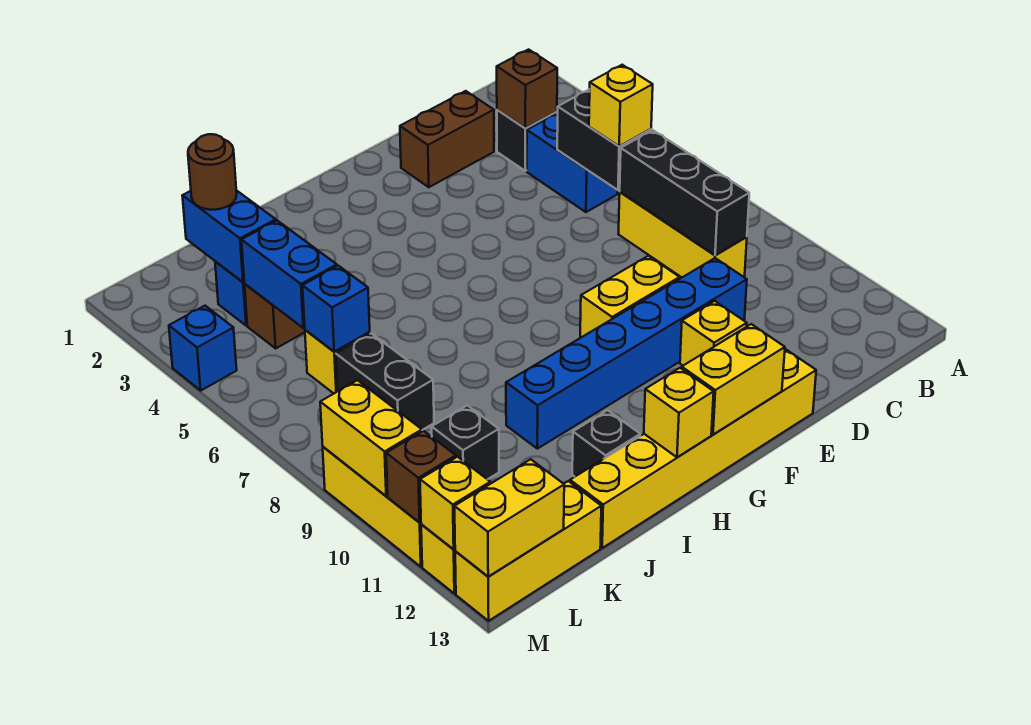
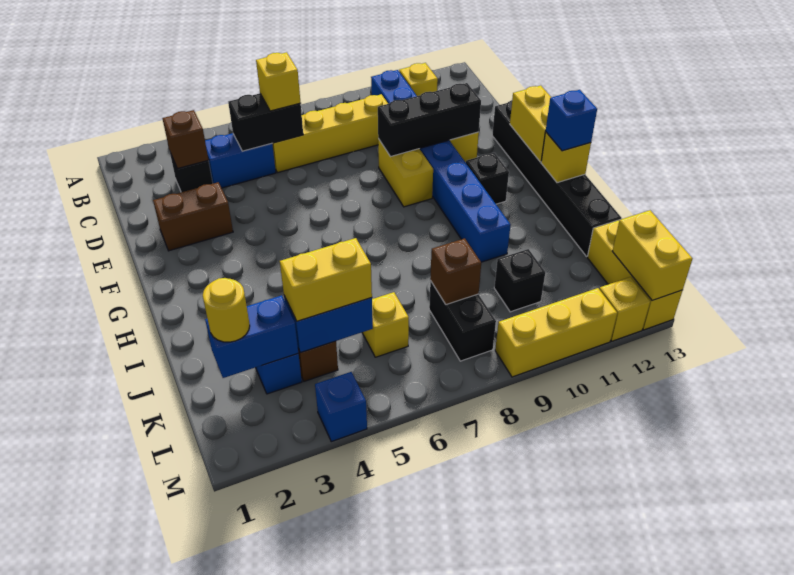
yellow brick C7:C9 level 1 -> yellow brick C6:C9 level 1
black brick C7:C9 level 2 -> black brick E9:E11 level 2
brown brick D2:E2 level 1 -> brown brick E2:E3 level 1
blue brick D10:I10 level 1 -> blue brick B10:I10 level 1
yellow brick E13:J13 level 1 -> black brick E13:J13 level 1
black brick I12 level 1 -> black brick G11 level 1
brown round brick K2 level 3 -> yellow round brick K2 level 3
blue brick K6 level 2 -> blue brick H13 level 3
black brick K7:K8 level 1 -> black brick K8:L8 level 1
yellow brick M9:M10 level 2 -> yellow brick K4:K5 level 3
brown brick M11 level 2 -> brown brick K8 level 2
yellow brick M12 level 2 -> yellow brick B11 level 1

